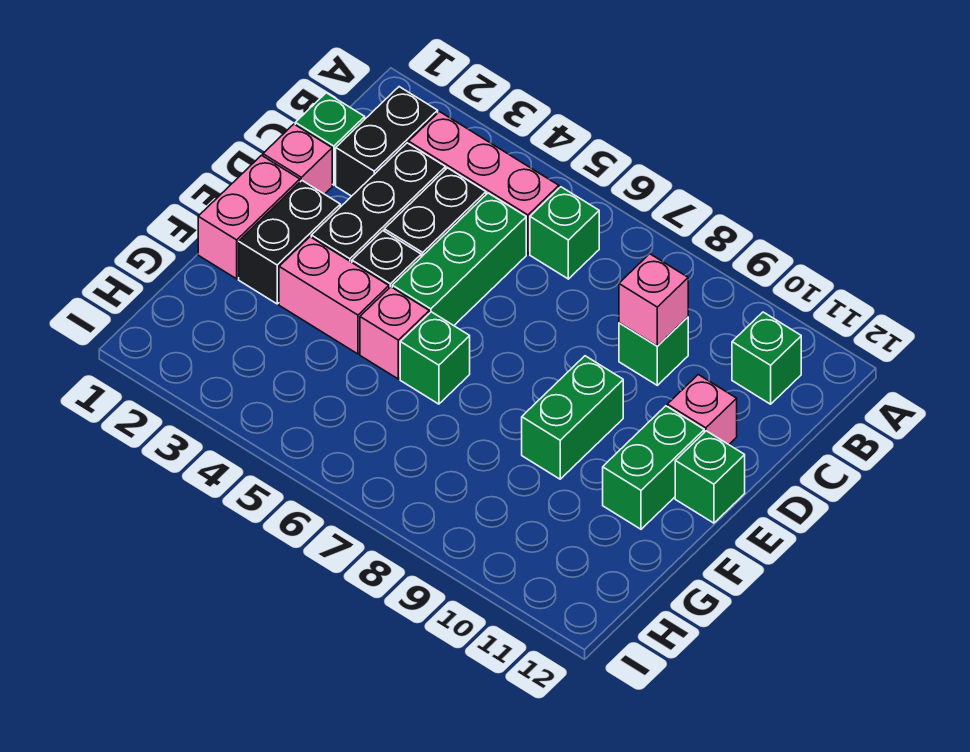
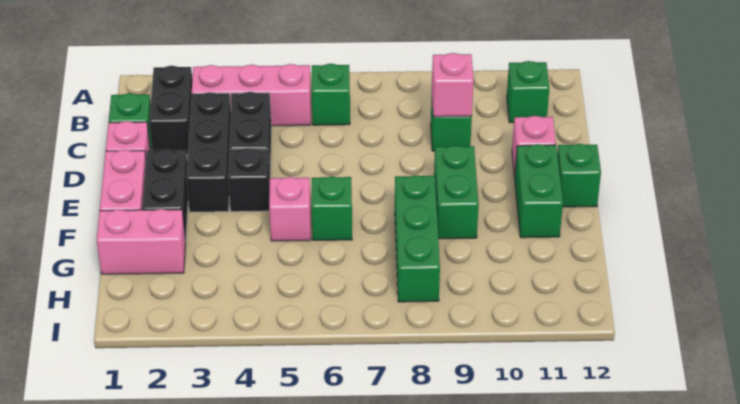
green brick C5:E5 level 1 -> green brick F8:H8 level 1
pink brick F3:F4 level 1 -> pink brick G1:G2 level 1

